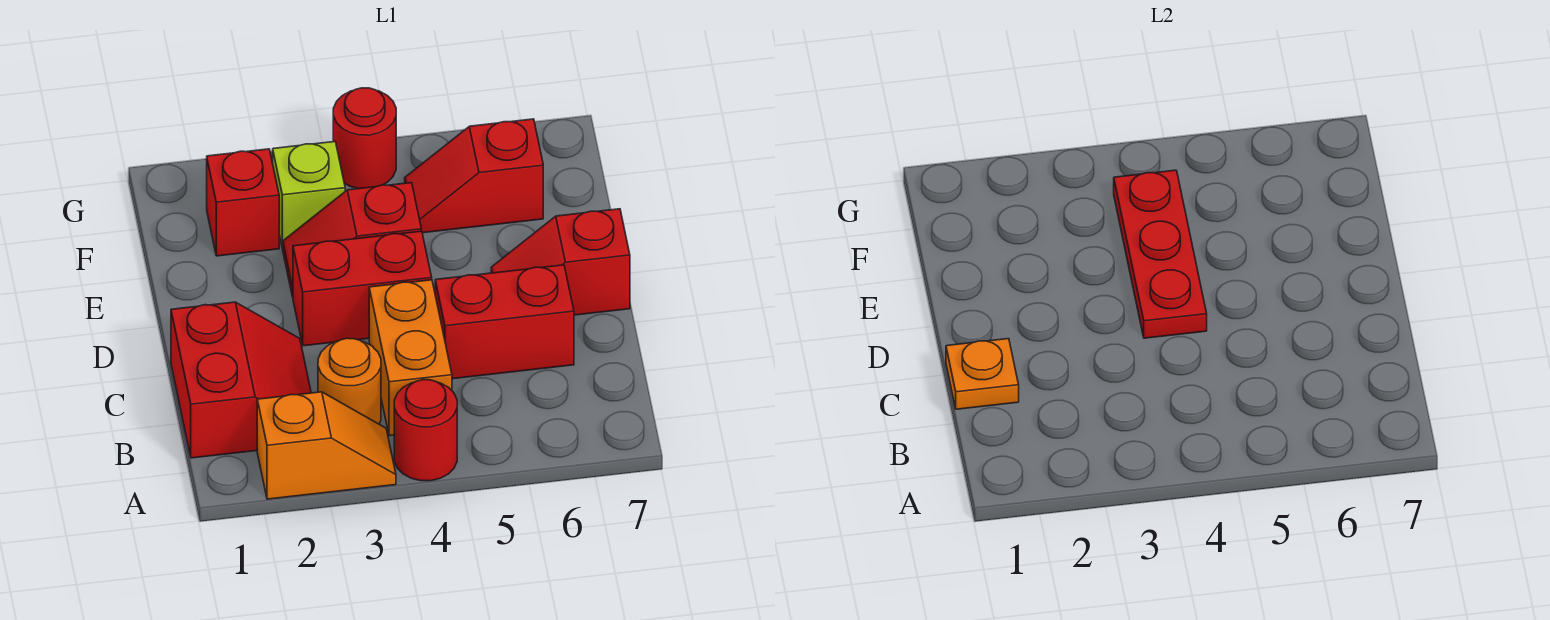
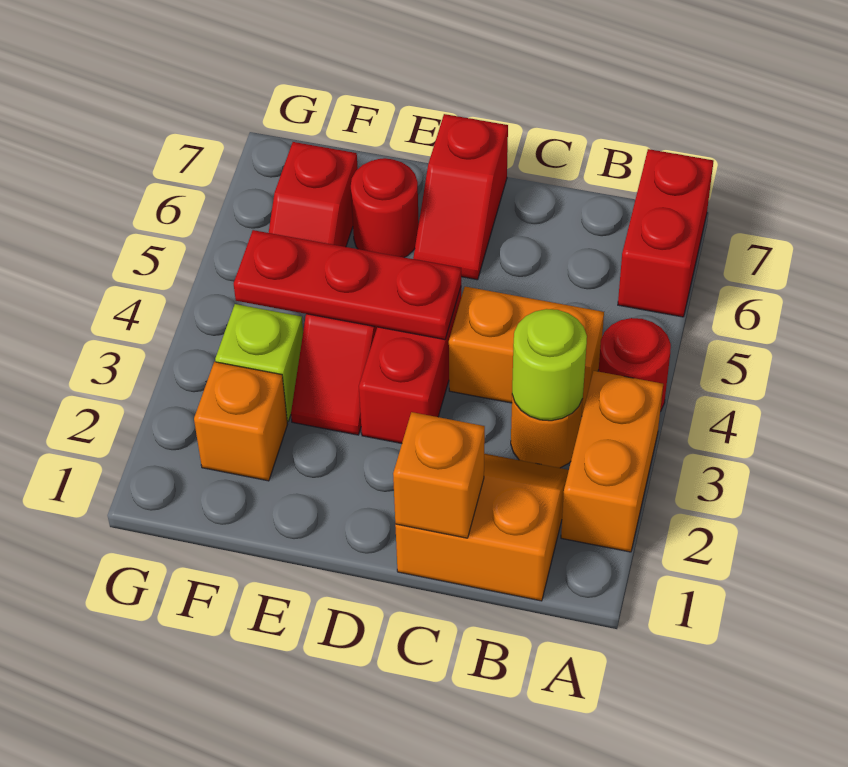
orange slope A2:A3 level 1 top 2 -> orange brick A2:A3 level 1
red slope B1:C2 level 1 top 1 -> orange slope B1:C2 level 1 top 1
none -> lime round brick B3 level 2
orange plate C1 level 2 -> orange brick C1 level 2
red brick C5:C6 level 1 -> red brick A6:A7 level 1
red brick F2 level 1 -> orange brick F2 level 1
red round brick G4 level 1 -> red round brick E6 level 1

